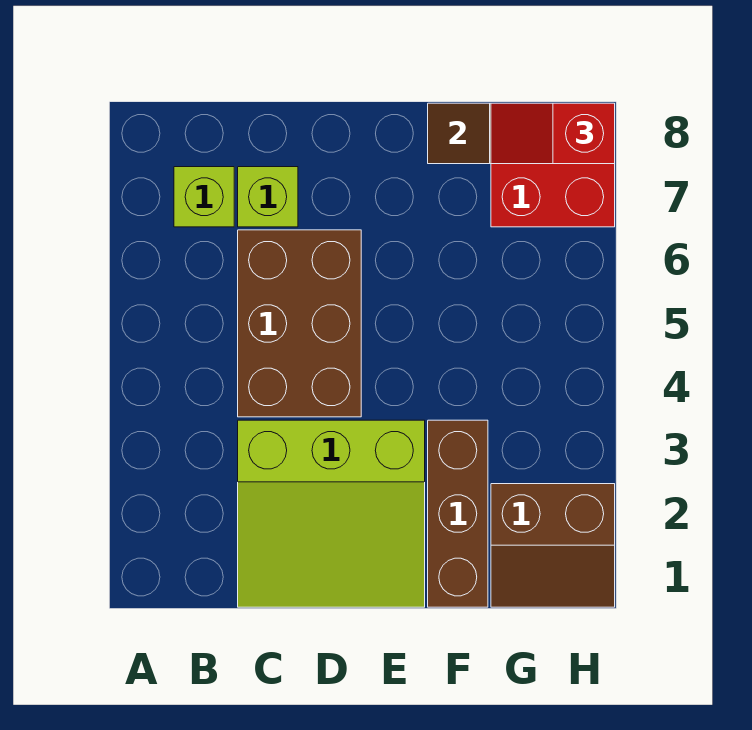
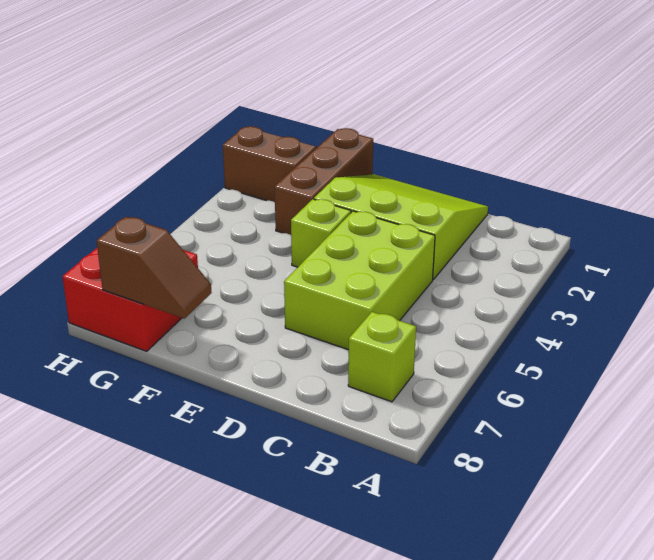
brown brick C4:D6 level 1 -> lime brick C4:D6 level 1
lime brick C7 level 1 -> lime brick E4 level 1
red slope G8:H8 level 3 top H -> none

